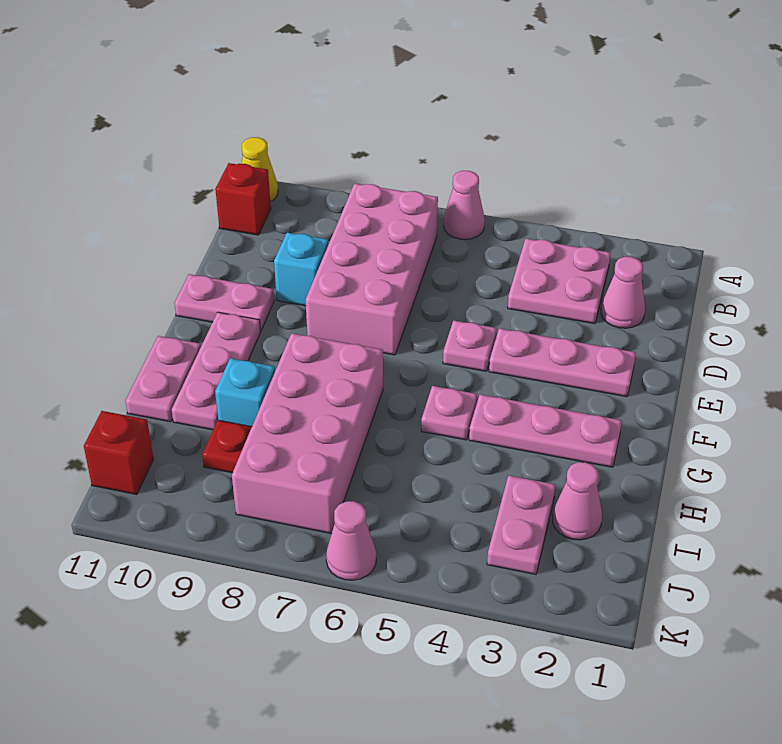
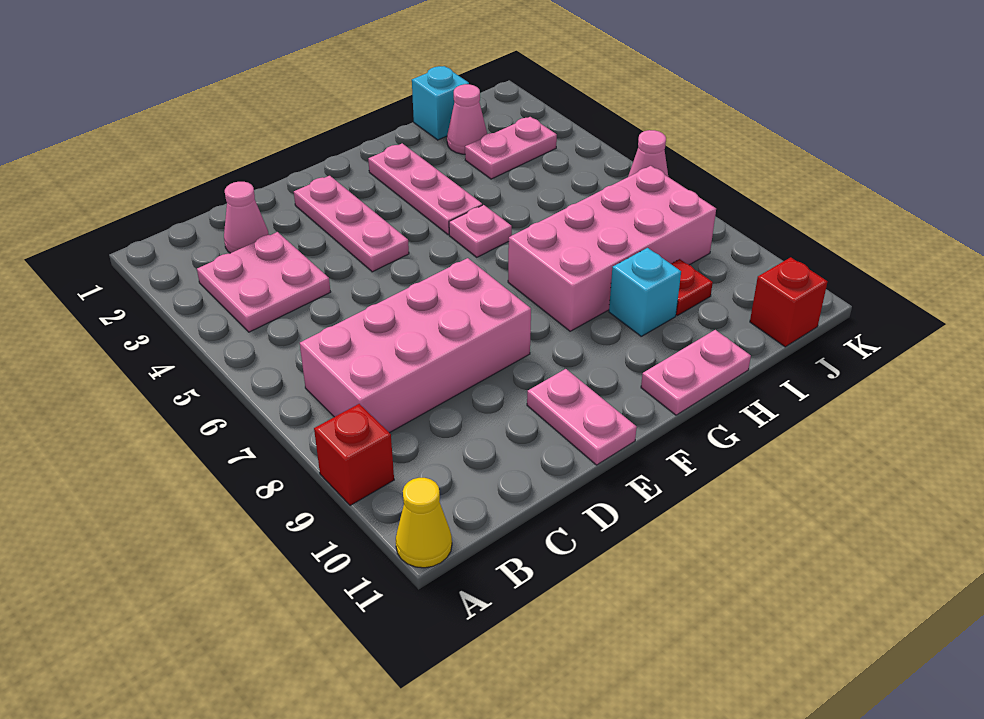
pink cone A6 level 1 -> none
red brick B11 level 1 -> red brick A9 level 1
cyan brick D9 level 1 -> cyan brick I1 level 1
pink plate E5 level 1 -> none
pink plate F10:H10 level 1 -> none

